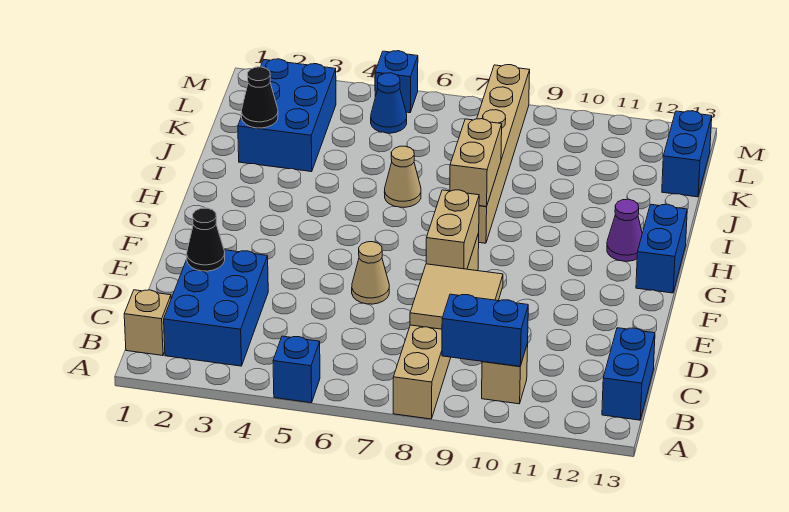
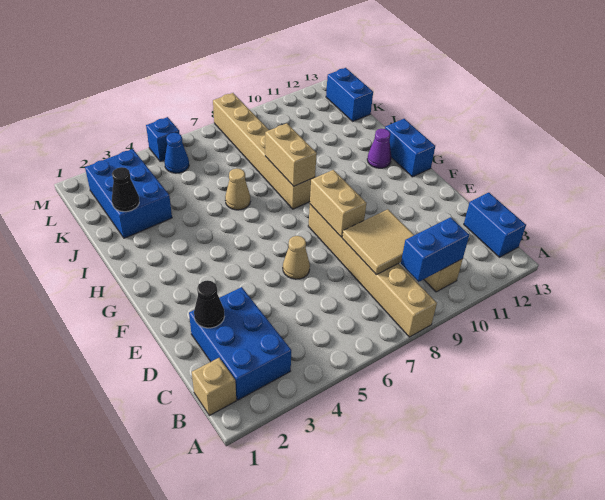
blue brick A5 level 1 -> none

